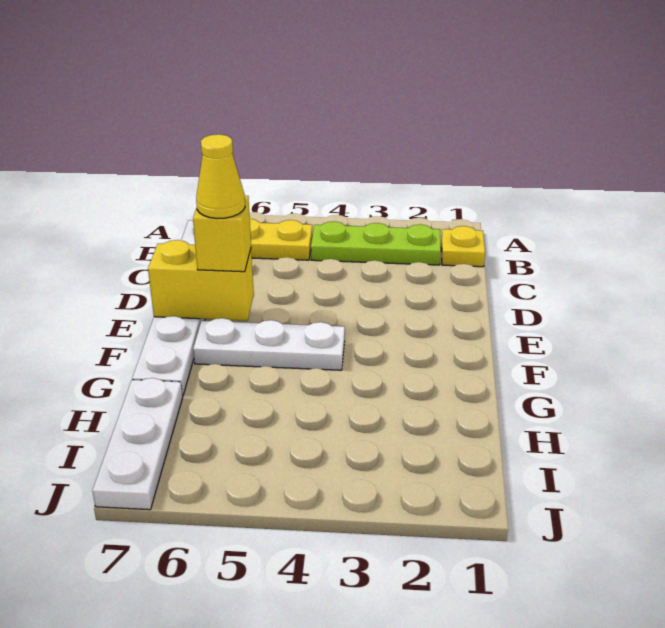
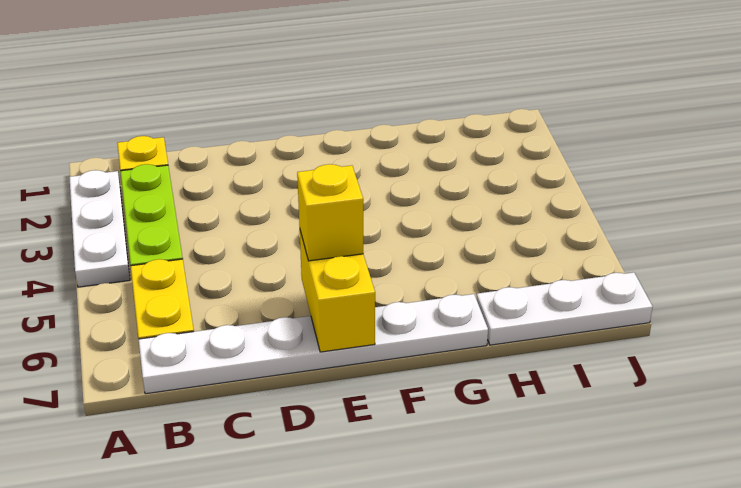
yellow cone E6 level 4 -> none
white plate F4:F6 level 1 -> white plate A2:A4 level 1

